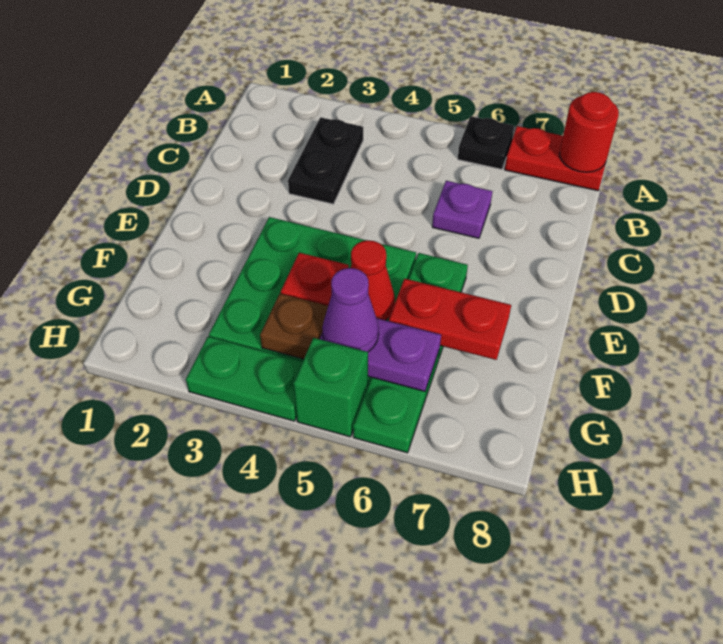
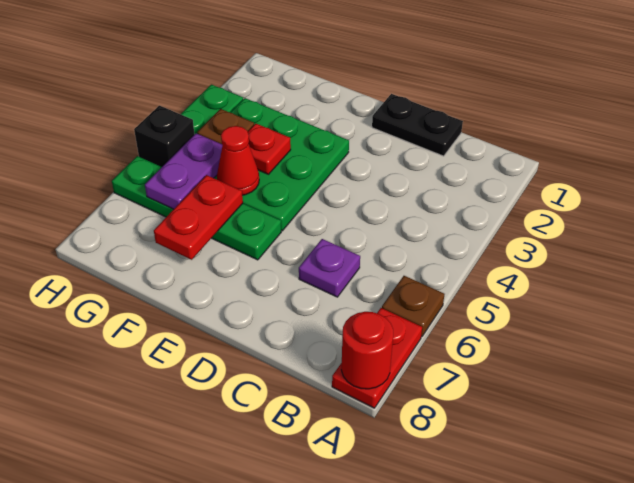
black plate A6 level 1 -> brown plate A6 level 1
black plate B3:C3 level 1 -> black plate C1:D1 level 1
purple cone G5 level 3 -> none
green brick H5 level 1 -> black brick H5 level 1

